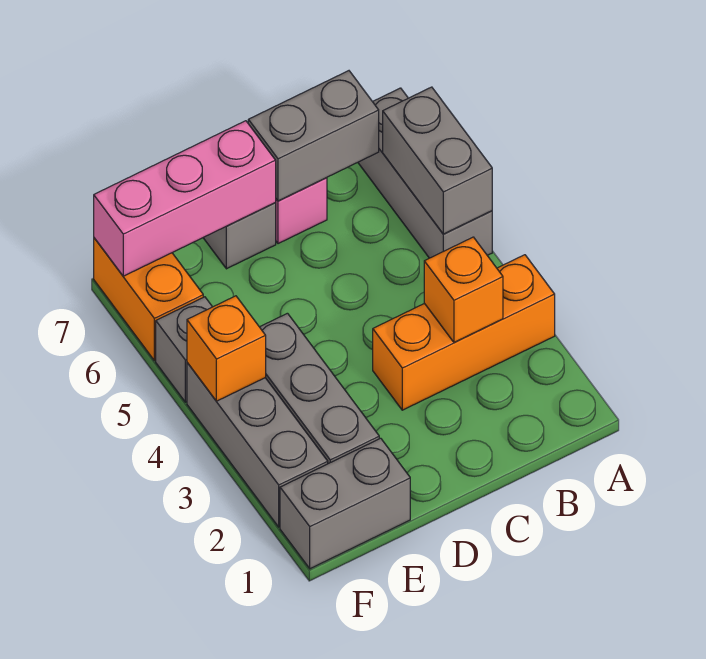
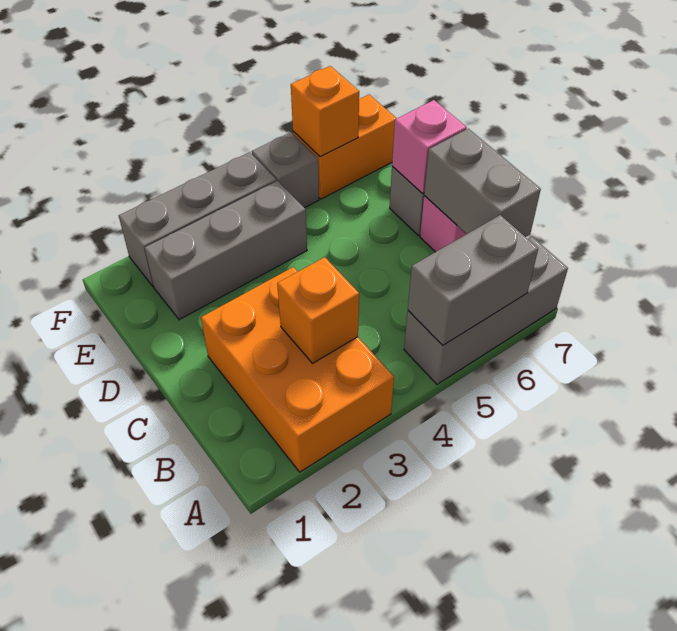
orange brick A3:C3 level 1 -> orange brick A2:C3 level 1
pink brick D7:F7 level 2 -> pink brick D7 level 2
grey brick E1:F1 level 1 -> none
orange brick F4 level 2 -> orange brick F6 level 2

